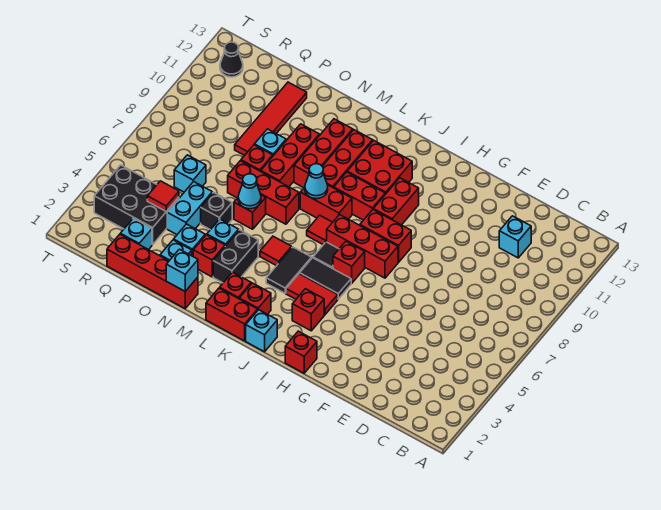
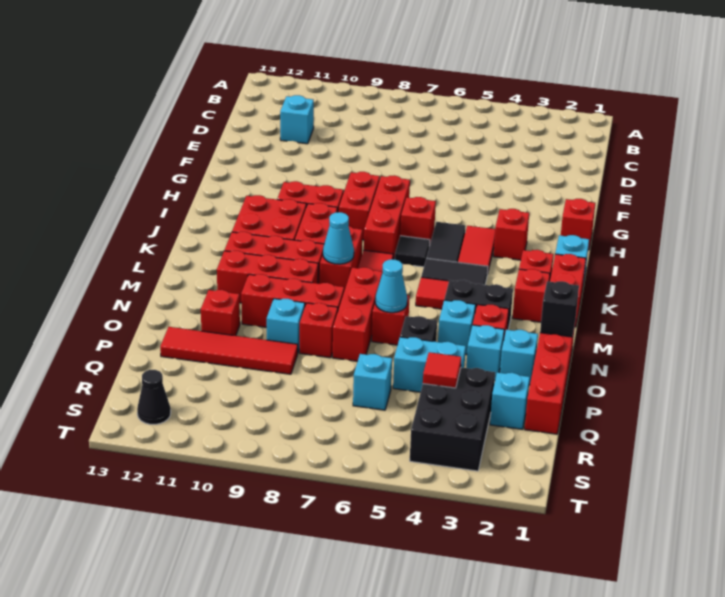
cyan brick N1 level 2 -> black brick N1 level 2
none -> red brick O11 level 1

